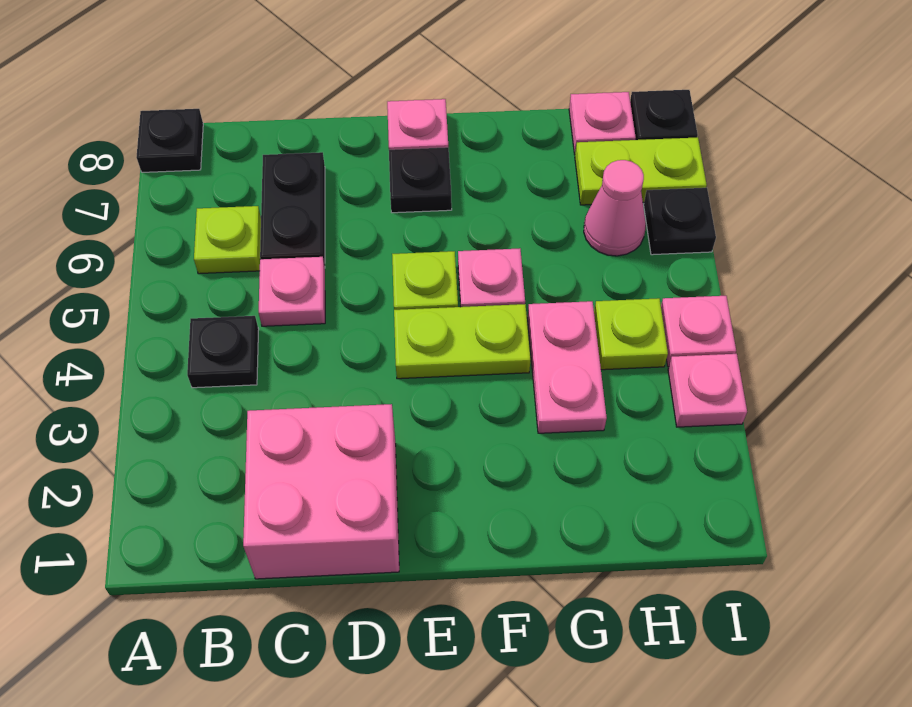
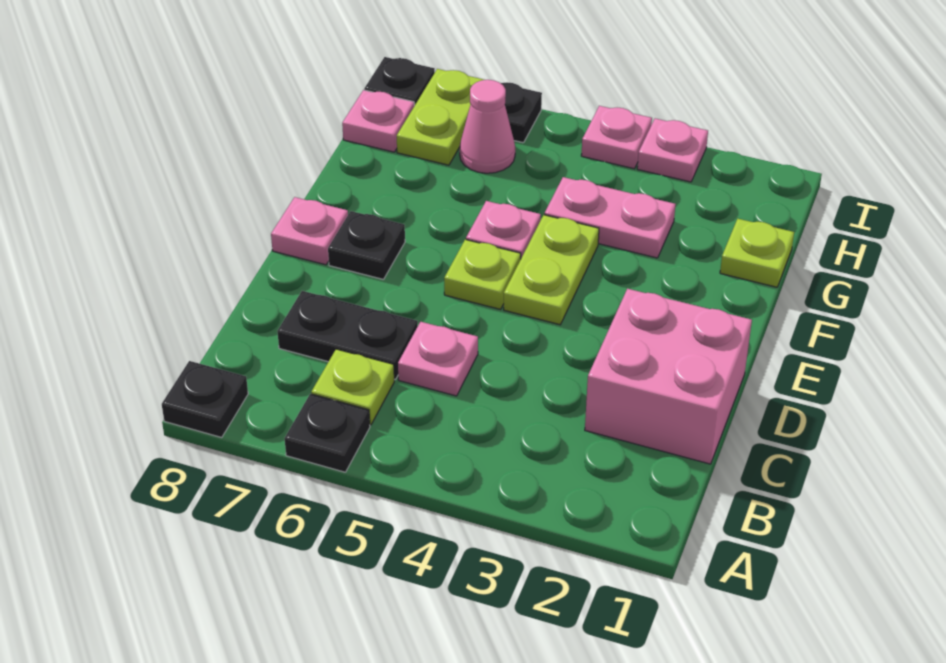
black plate B4 level 1 -> black plate A6 level 1
lime plate H4 level 1 -> lime plate G1 level 1

